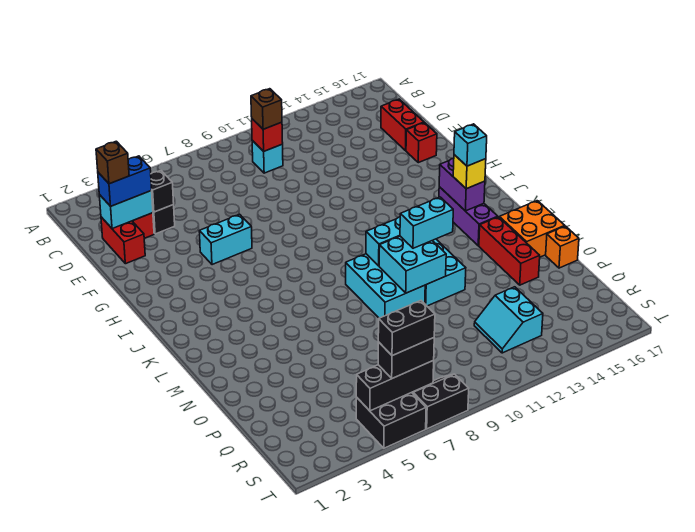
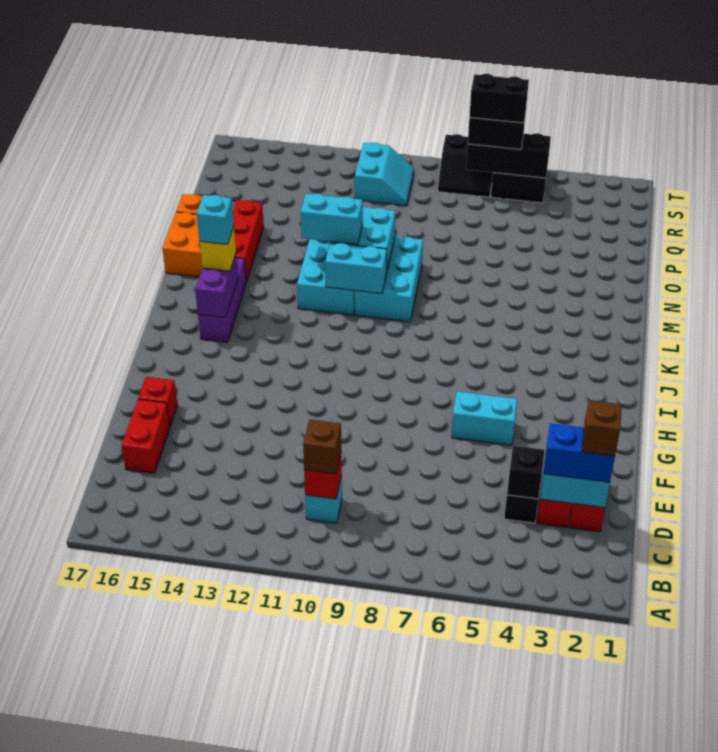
cyan slope Q12:R13 level 1 top 13 -> cyan slope R10:S11 level 1 top 11

